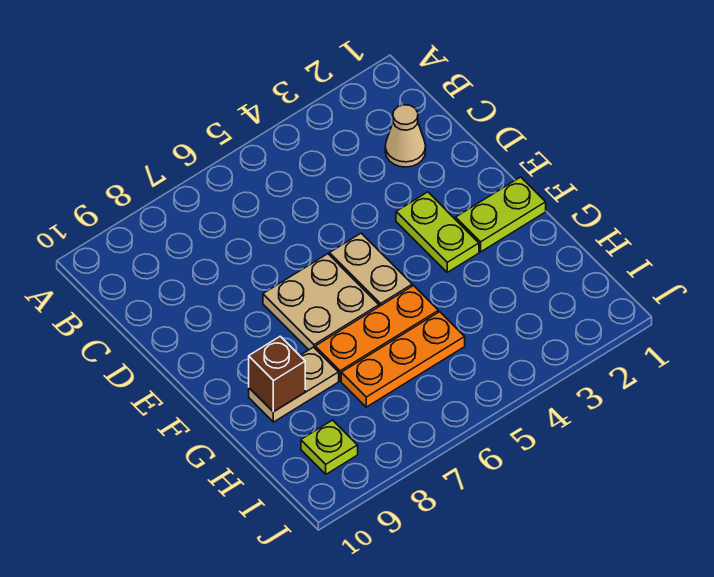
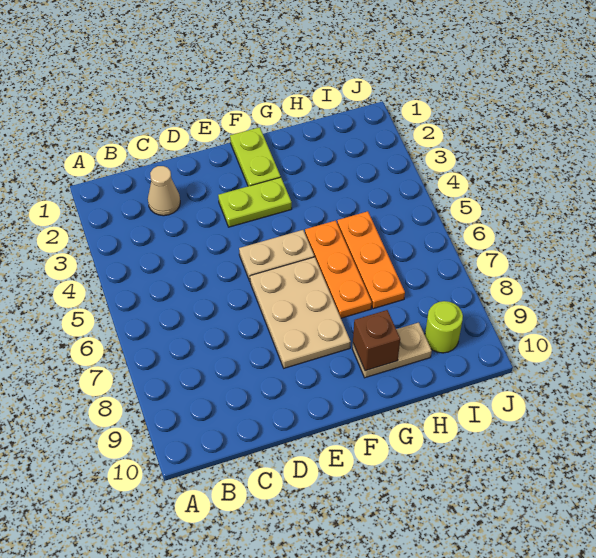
tan plate E6:F7 level 1 -> tan plate E6:F8 level 1
tan plate G8:G9 level 1 -> tan plate G9:H9 level 1
lime plate I9 level 1 -> lime round brick I9 level 1

